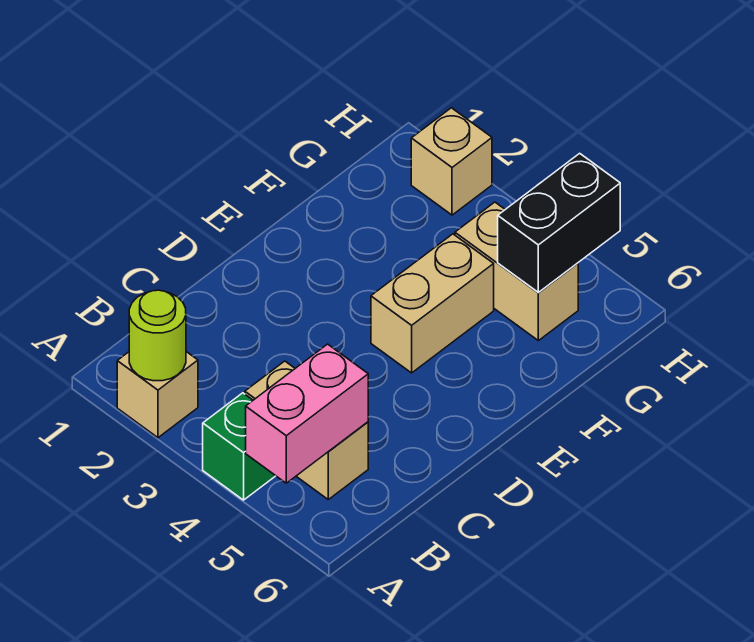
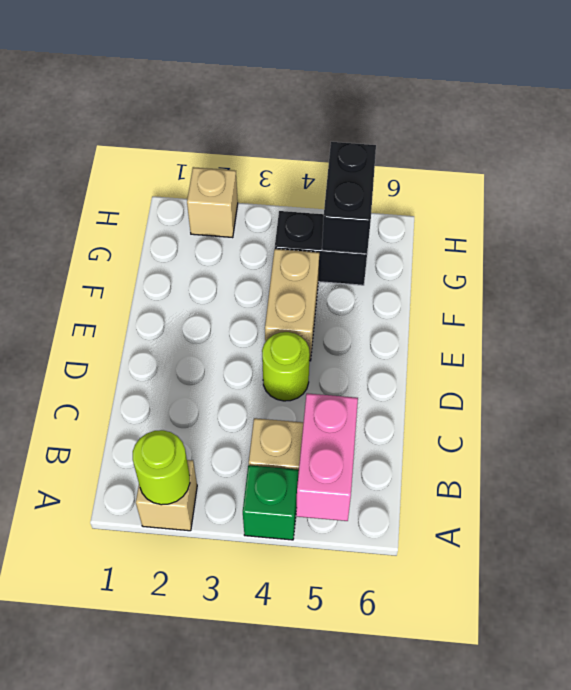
none -> lime round brick D4 level 1
tan brick G4:G5 level 1 -> black brick G4:G5 level 1

